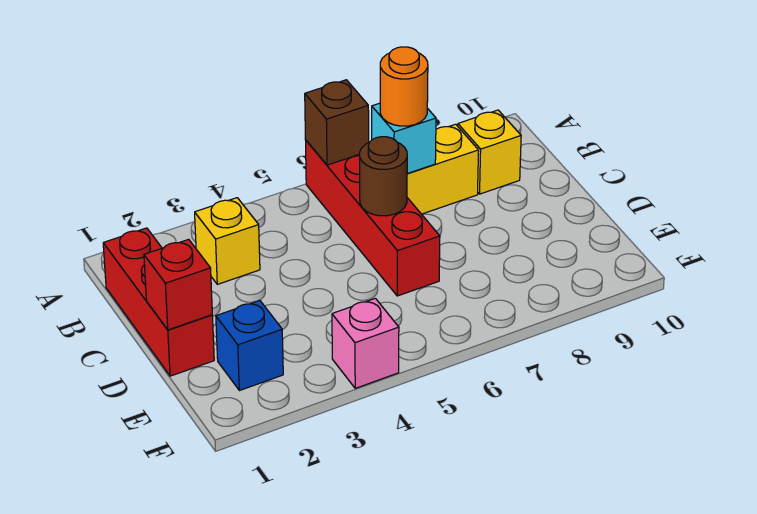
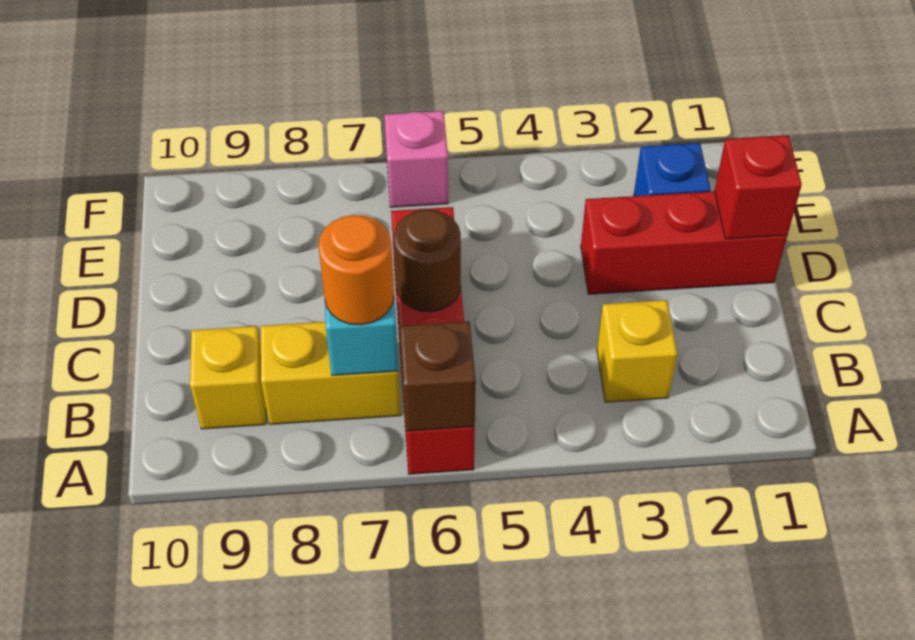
red brick B1:D1 level 1 -> red brick D1:D3 level 1
pink brick F4 level 1 -> pink brick F6 level 1

